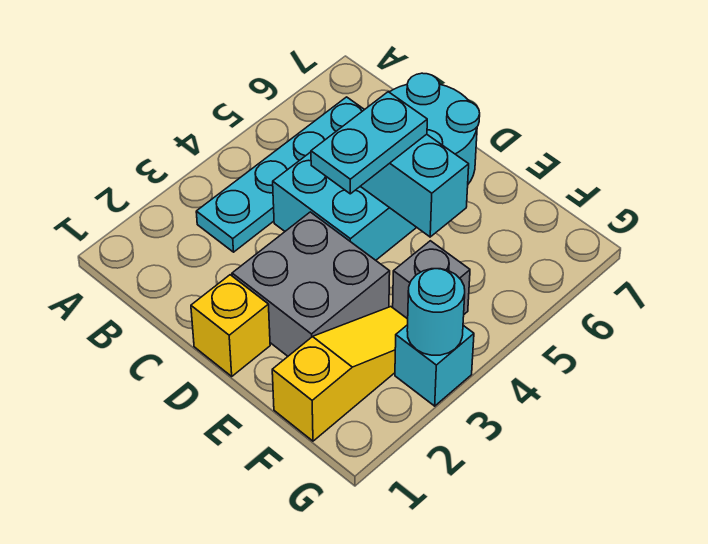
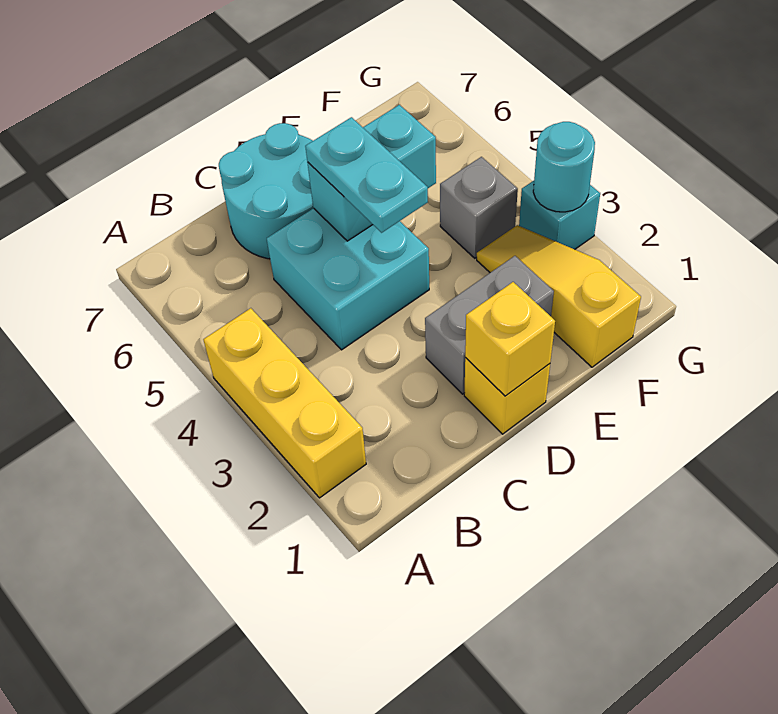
none -> yellow brick A2:A4 level 1
cyan plate B3:B6 level 1 -> none
none -> yellow brick D1 level 2
grey brick D2:E3 level 1 -> grey brick D2:E2 level 1

